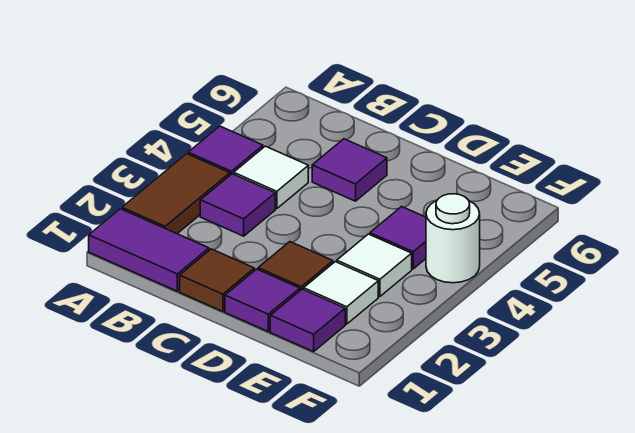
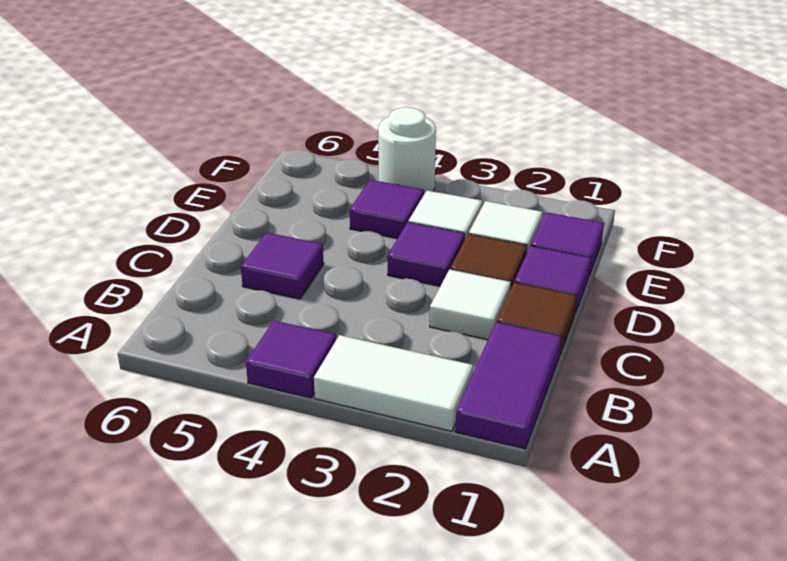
brown tile A2:A3 level 1 -> white tile A2:A3 level 1
purple tile B3 level 1 -> purple tile D3 level 1
white tile B4 level 1 -> white tile C2 level 1

